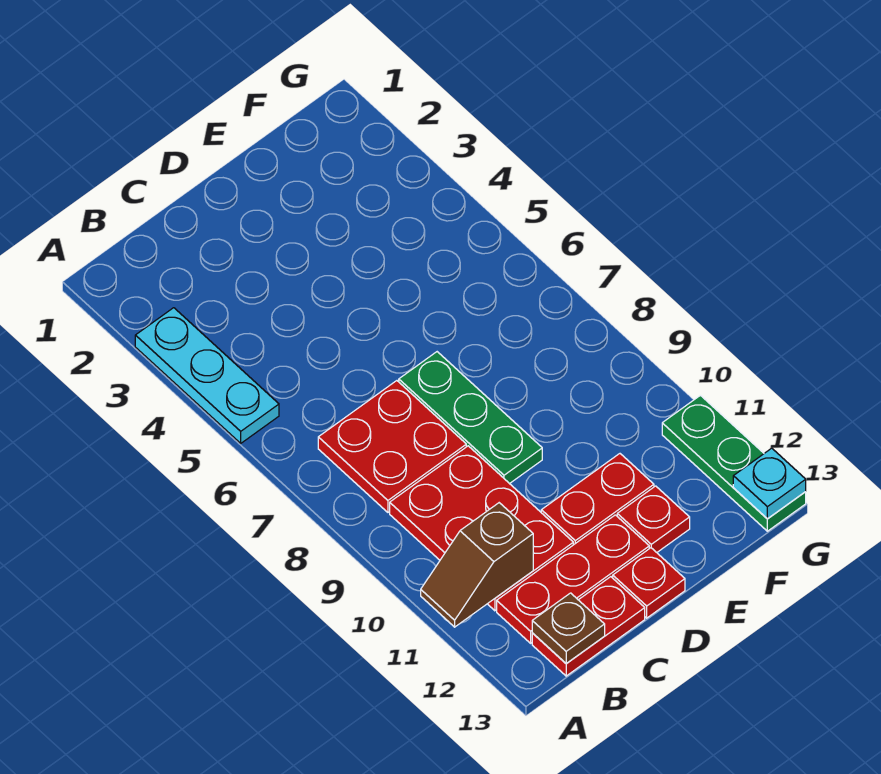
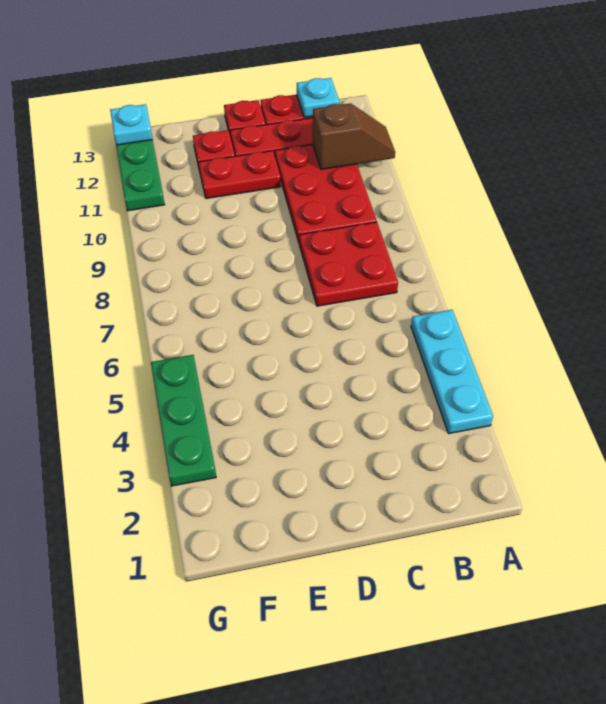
brown plate B13 level 2 -> cyan plate B13 level 2
green plate D7:D9 level 1 -> green plate G3:G5 level 1

